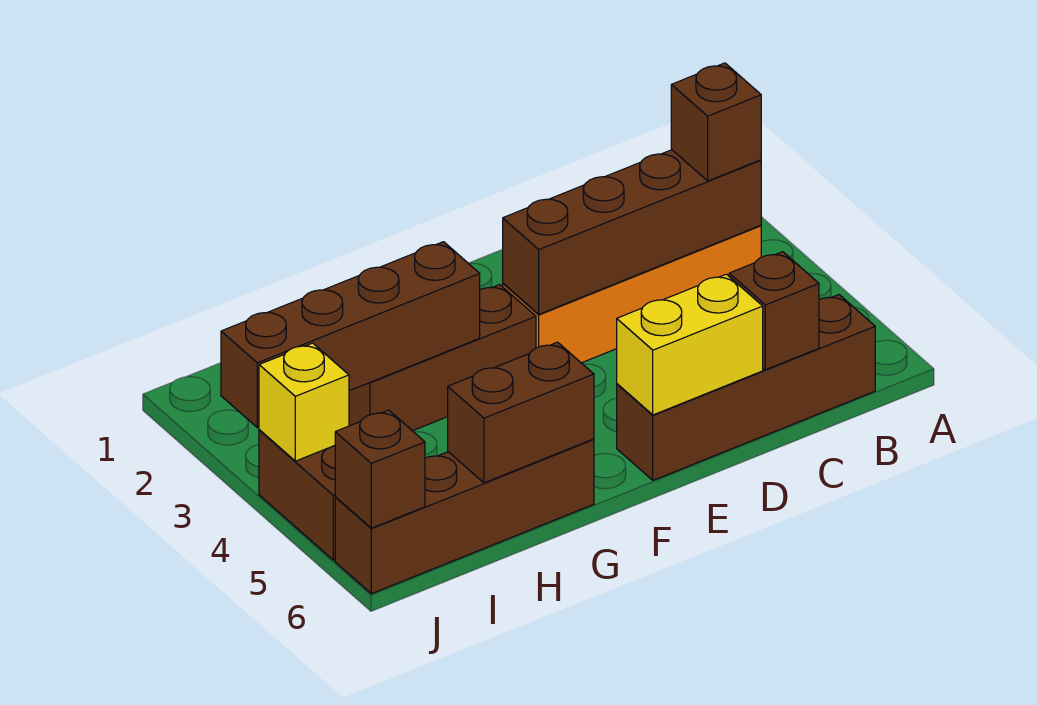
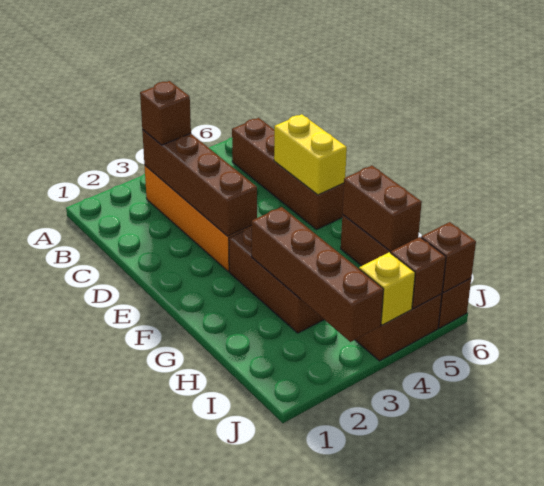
brown brick C6 level 2 -> brown brick J5 level 2

